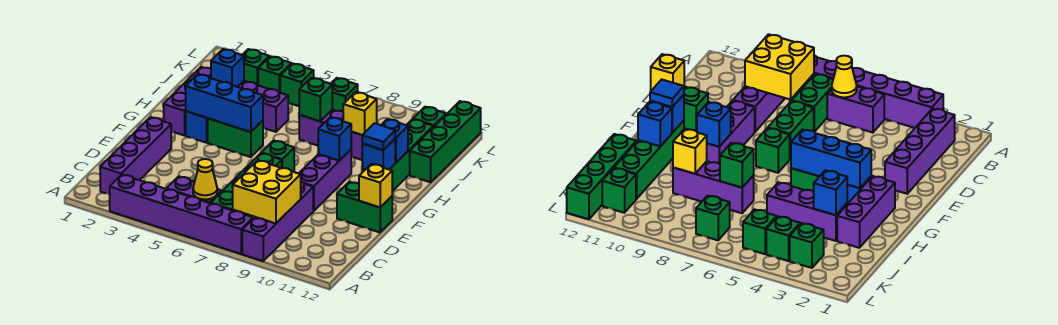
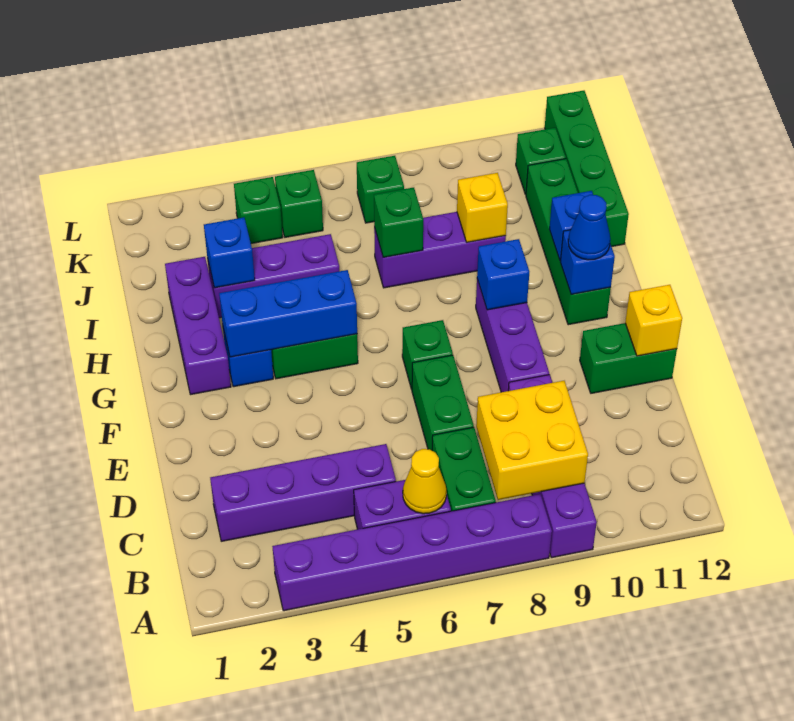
purple brick B2:E2 level 1 -> purple brick C2:C5 level 1
blue tile G11 level 3 -> blue cone G11 level 3
green brick K3 level 1 -> none

